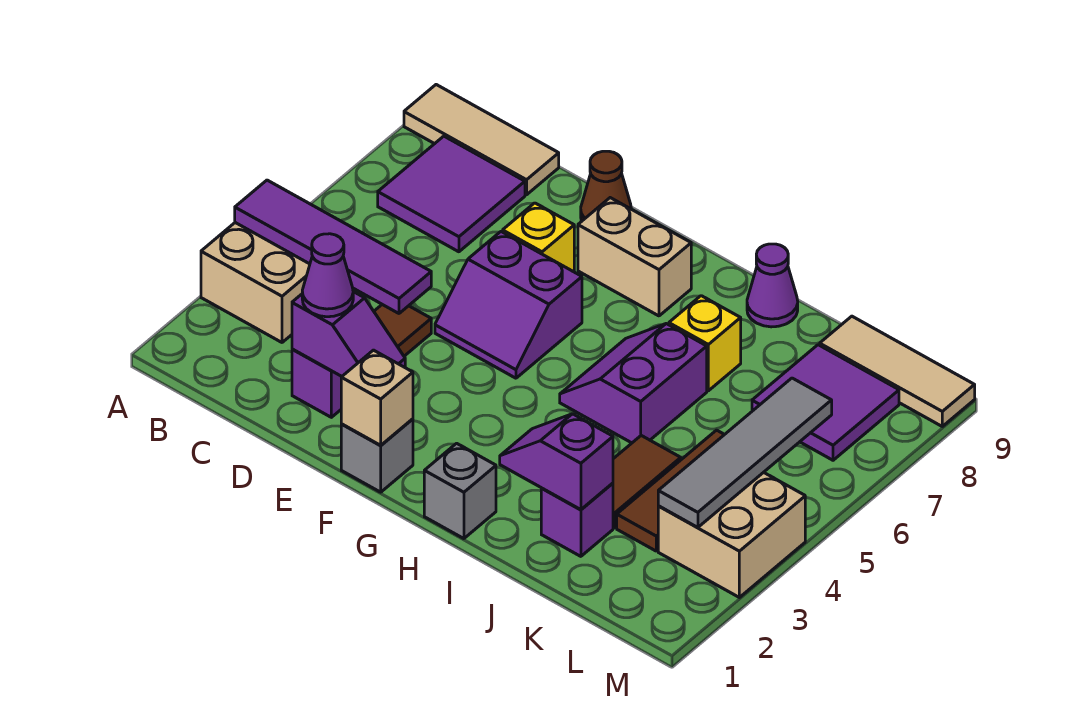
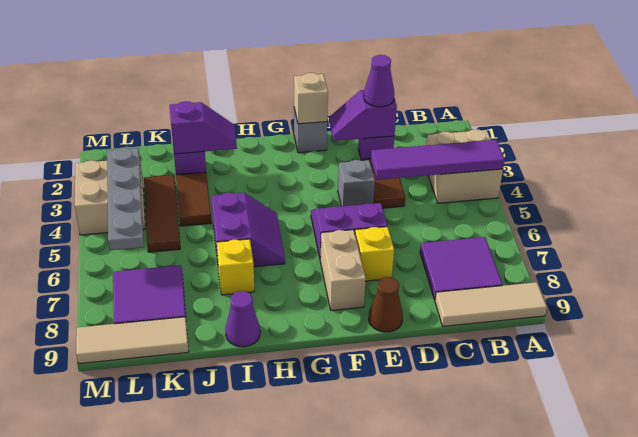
tan brick F8:G8 level 1 -> tan brick F7:F8 level 1
grey brick H1 level 1 -> grey brick E4 level 1
grey tile L3:L6 level 2 -> grey plate L3:L6 level 2

